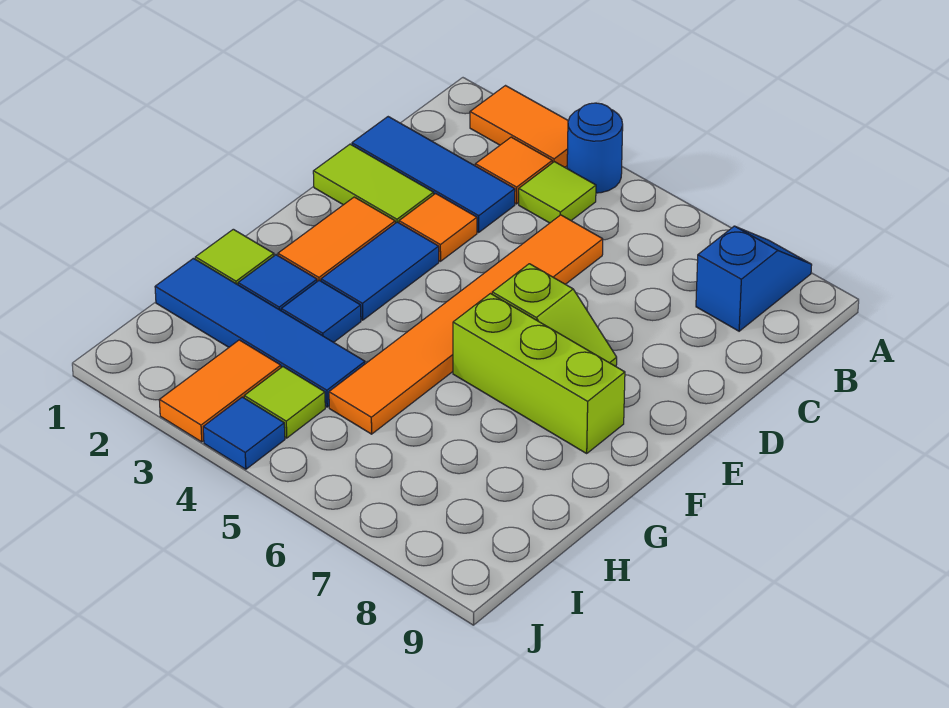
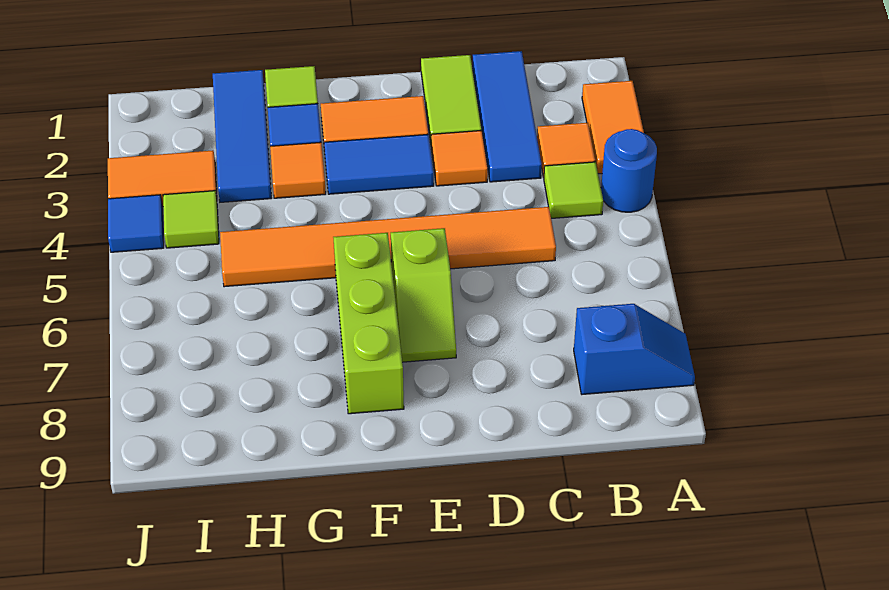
blue tile G3 level 1 -> orange tile G3 level 1
blue tile H1:H4 level 1 -> blue tile H1:H3 level 1

